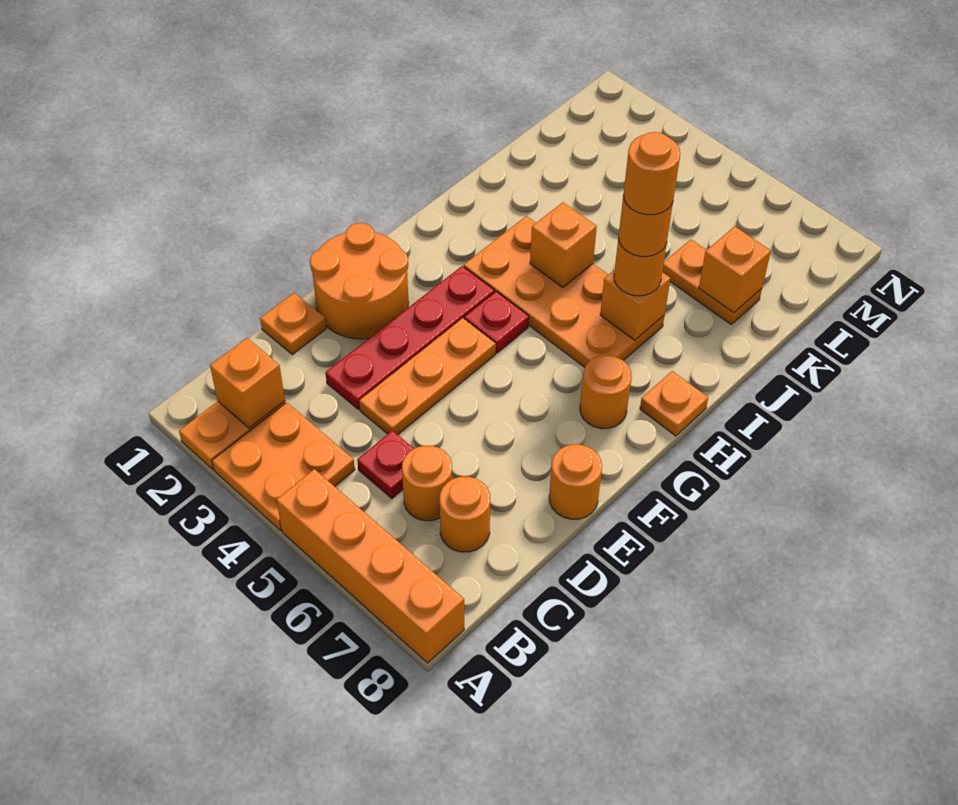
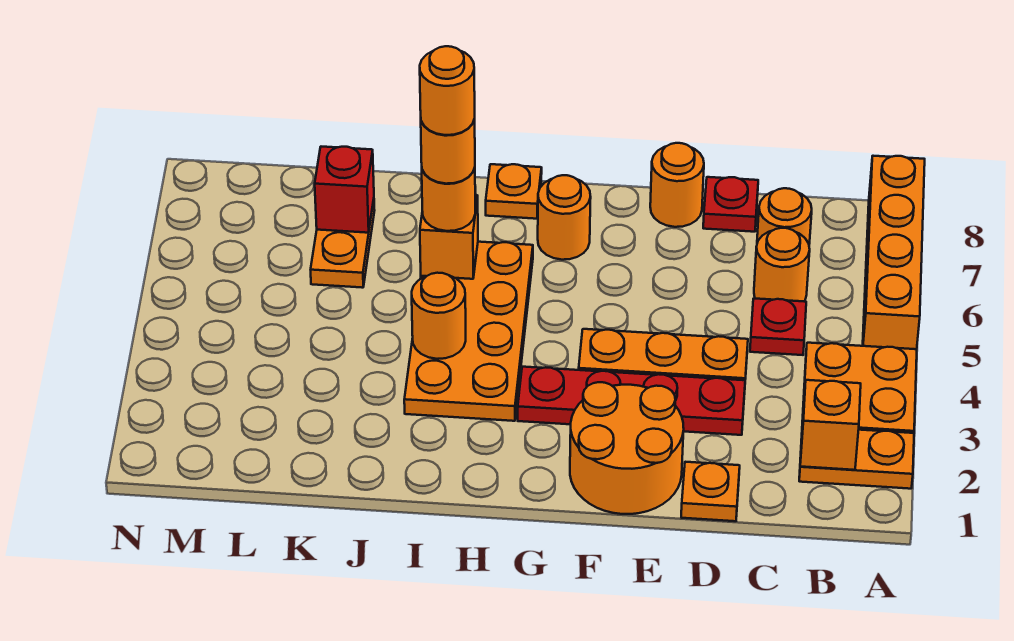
red plate G4 level 1 -> red plate D8 level 1
orange brick I4 level 2 -> orange round brick I4 level 2
orange brick K7 level 2 -> red brick K7 level 2

